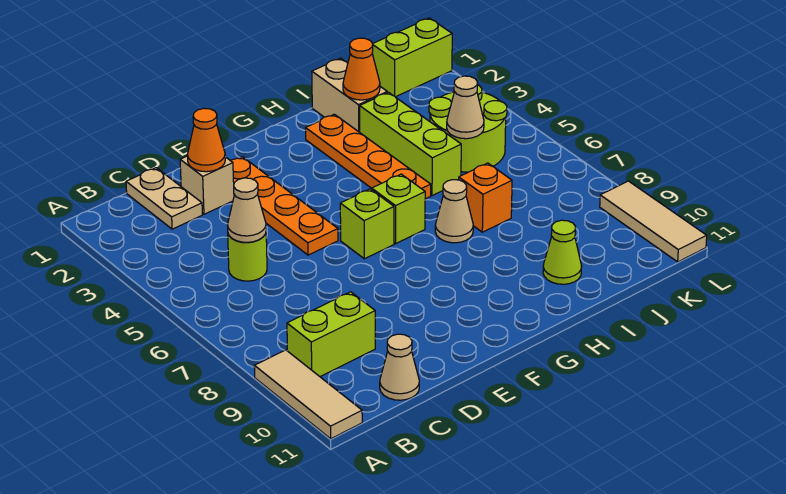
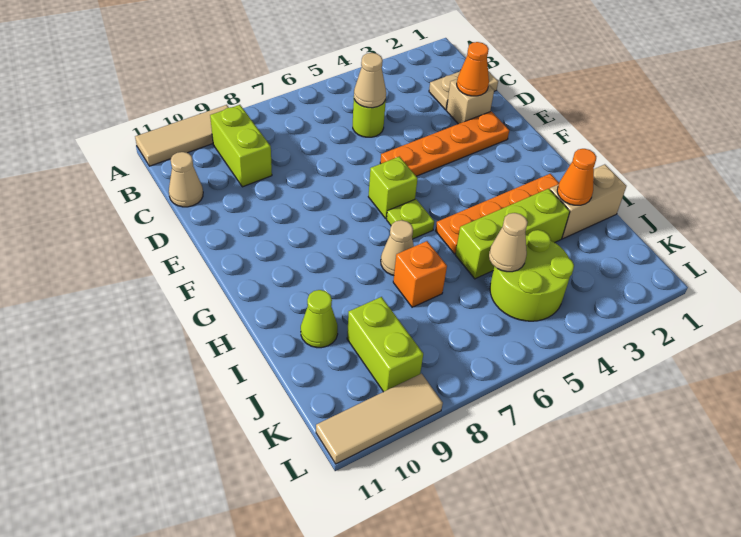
lime brick G6 level 1 -> lime plate G6 level 1
lime brick K1:L1 level 1 -> lime brick J9:K9 level 1

